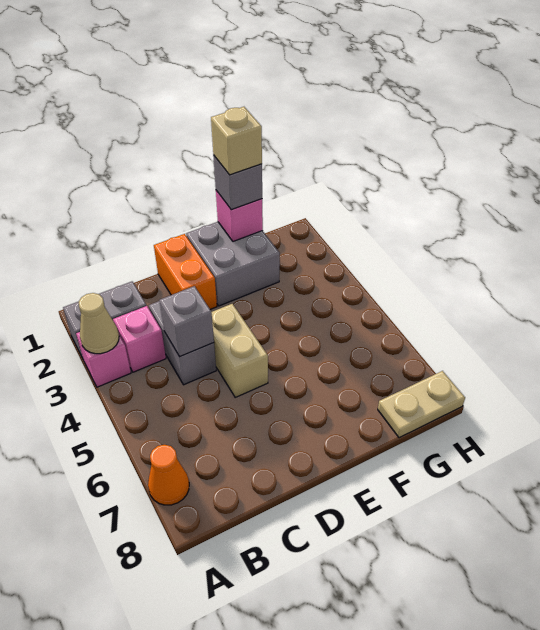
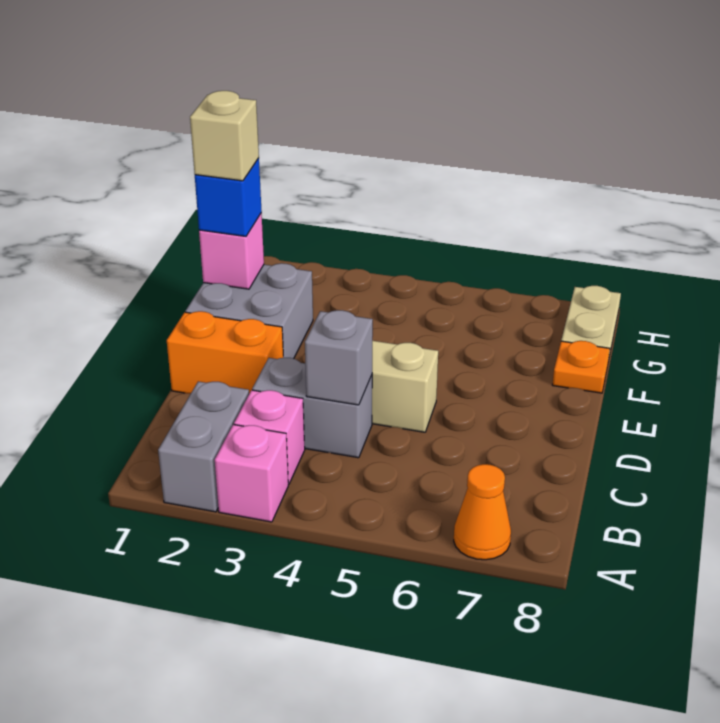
tan cone A3 level 2 -> none
grey brick F1 level 3 -> blue brick F1 level 3
none -> orange plate F8 level 1

